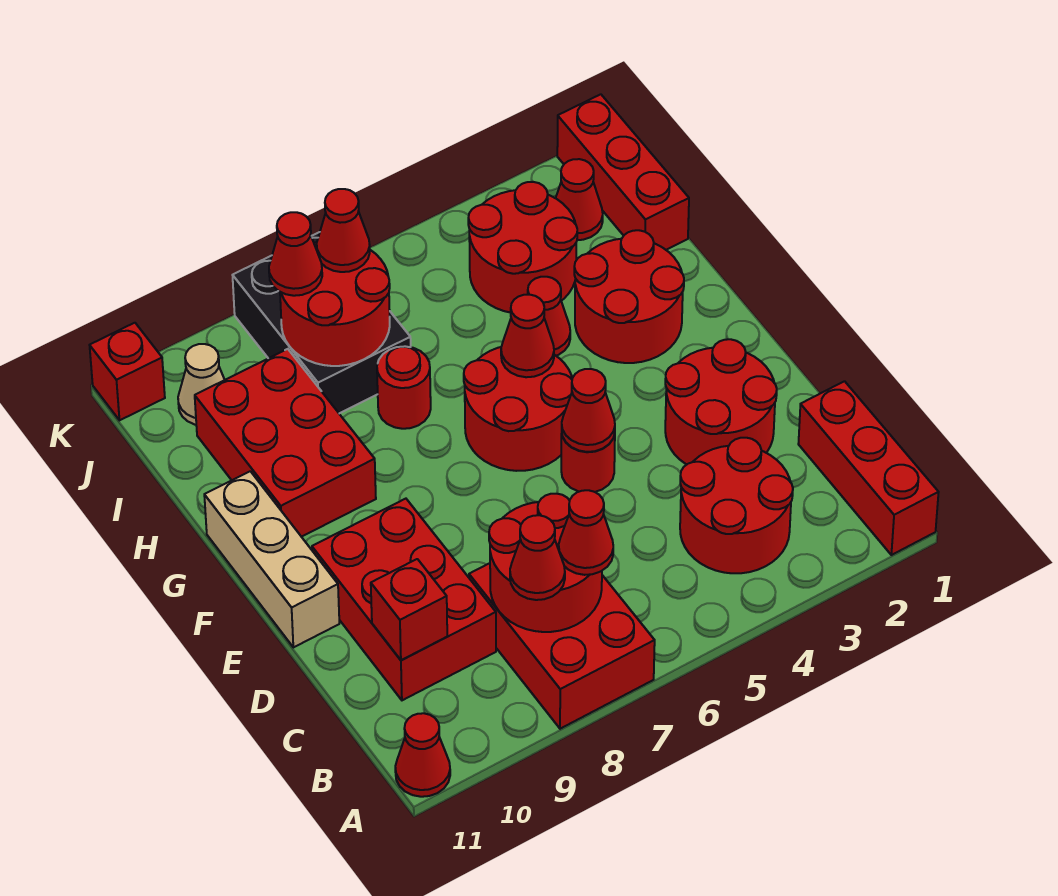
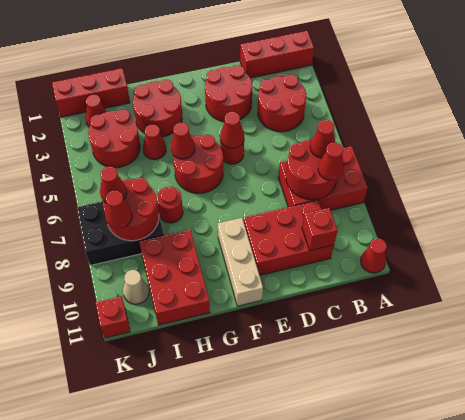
tan brick E11:G11 level 1 -> tan brick F9:F11 level 1
red brick G9:I10 level 1 -> red brick H9:I11 level 1

